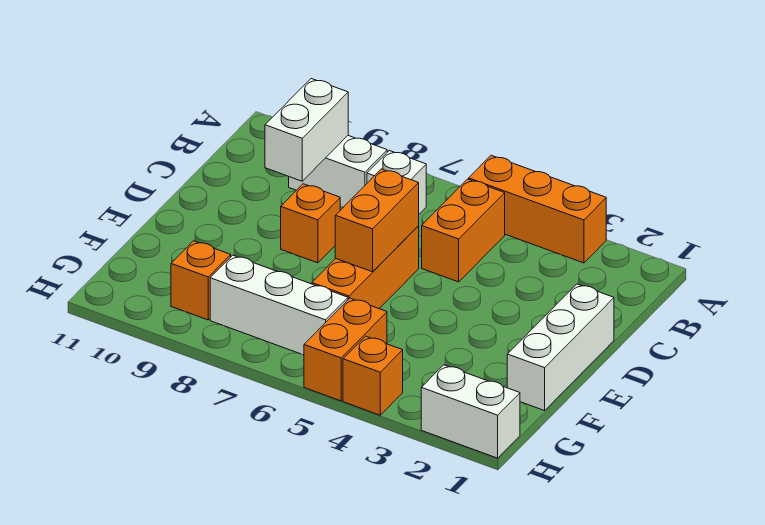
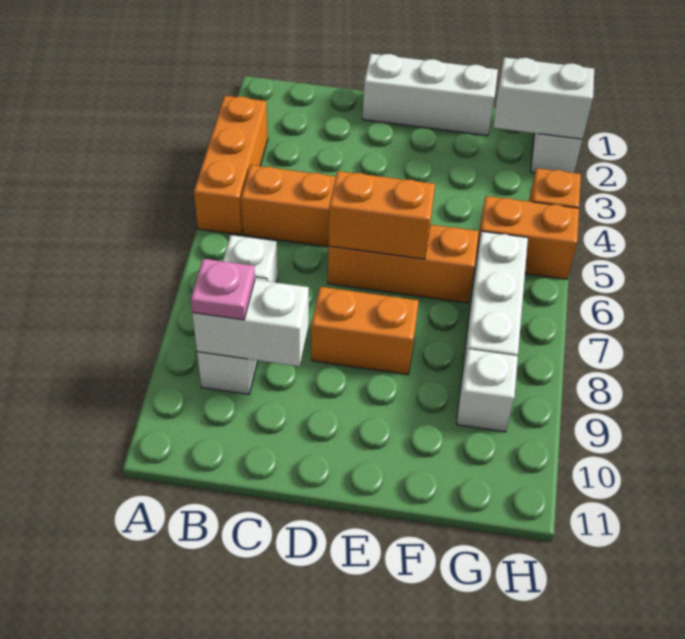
none -> pink plate B9 level 3
orange brick D8 level 1 -> orange brick D8:E8 level 1
none -> white brick G2:H2 level 2
orange brick G9 level 1 -> white brick G9 level 1

